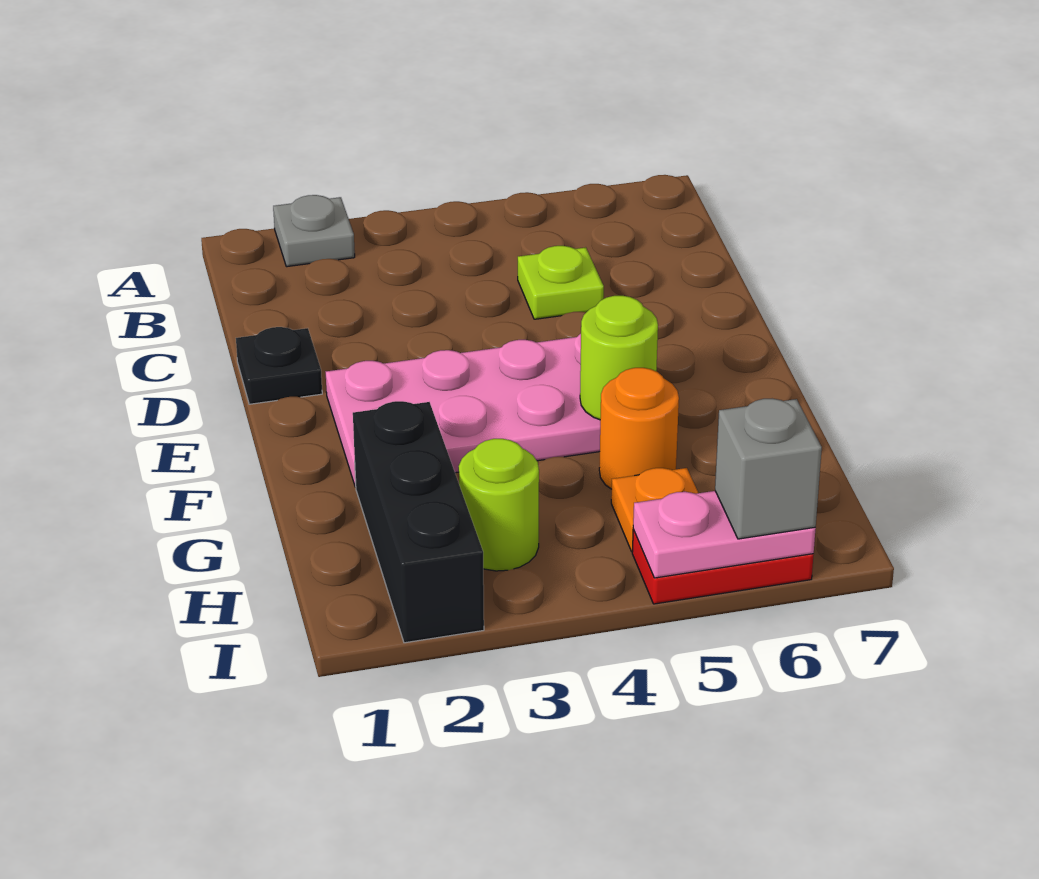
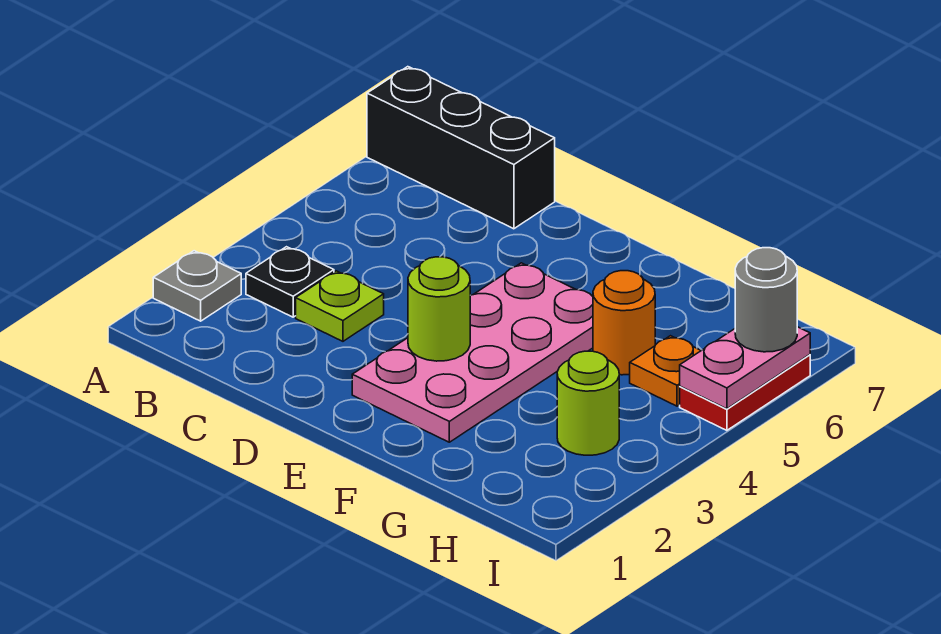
lime plate C5 level 1 -> lime plate C3 level 1
black plate D1 level 1 -> black plate B3 level 1
lime round brick F5 level 2 -> lime round brick E3 level 2
black brick G2:I2 level 1 -> black brick A7:C7 level 1
grey brick I6 level 3 -> grey round brick I6 level 3

